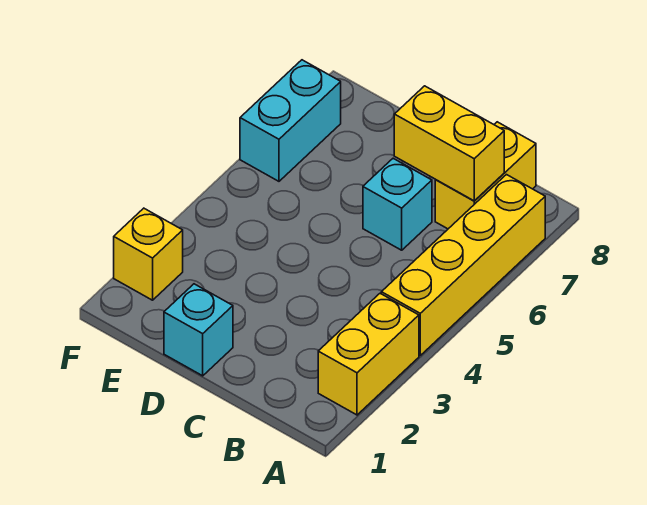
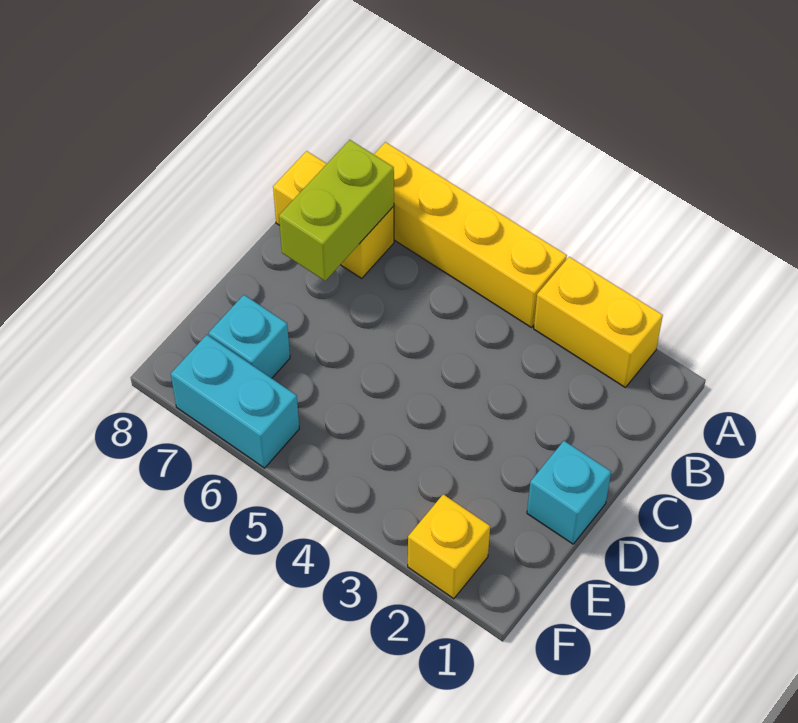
yellow brick B7:C7 level 2 -> lime brick B7:C7 level 2
cyan brick C6 level 1 -> cyan brick E7 level 1

